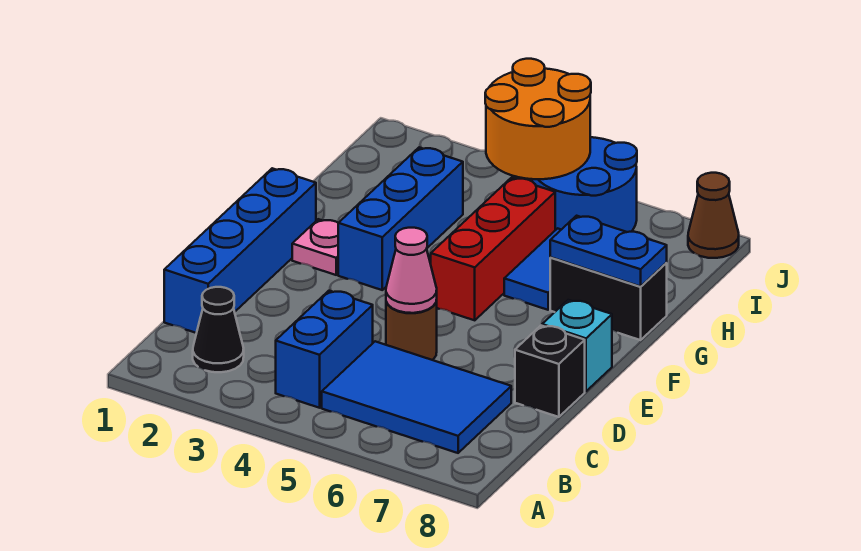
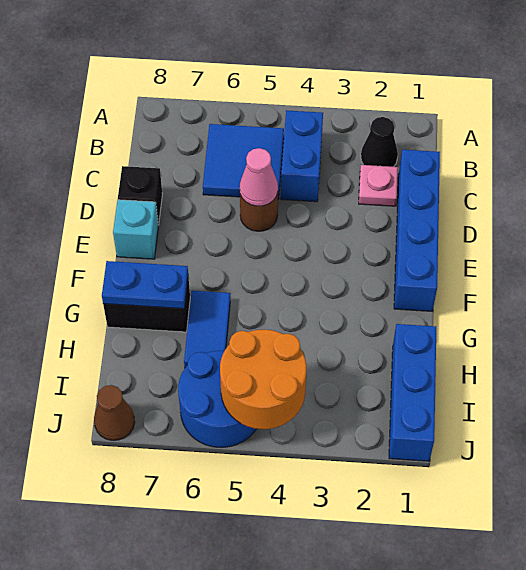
blue tile B5:C7 level 1 -> blue tile B5:C6 level 1
pink plate F2 level 1 -> pink plate C2 level 1
blue brick F3:H3 level 1 -> blue brick H1:J1 level 1
red brick F5:H5 level 1 -> none

